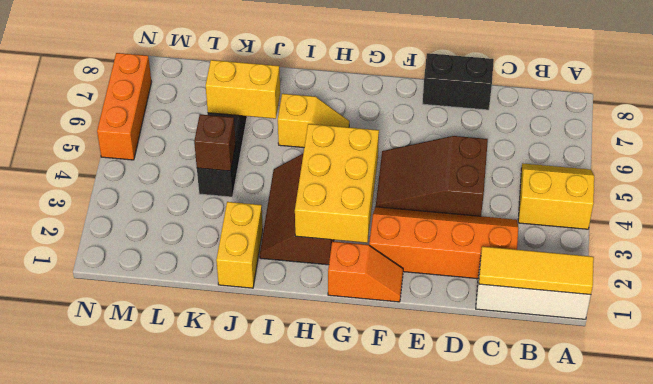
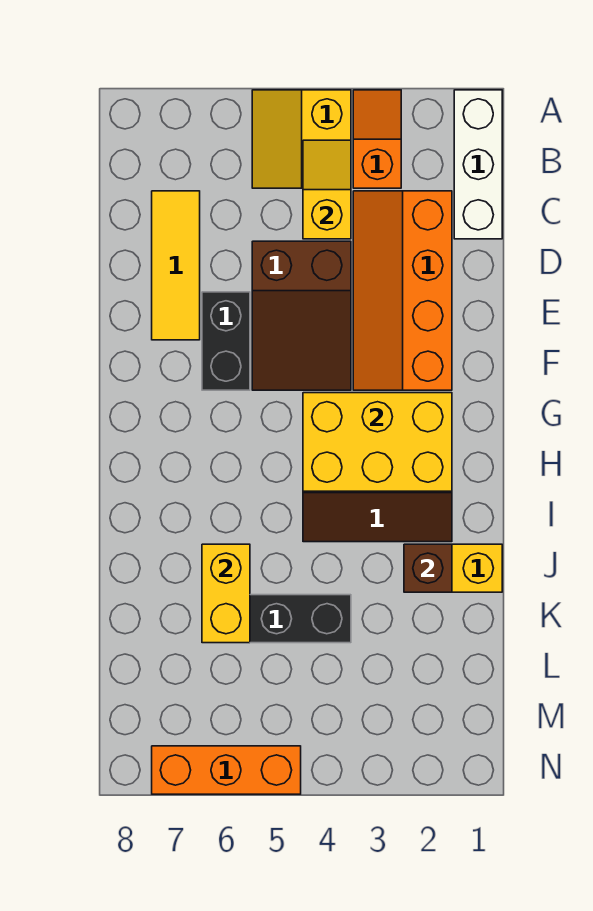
yellow tile A1:C1 level 2 -> yellow tile C7:E7 level 1
black brick D8:E8 level 1 -> black brick E6:F6 level 1
orange slope F1:G1 level 1 top G -> orange slope A3:B3 level 1 top B
yellow slope H6:I6 level 1 top I -> yellow slope B4:C4 level 2 top C
brown brick K4 level 2 -> brown brick J2 level 2

